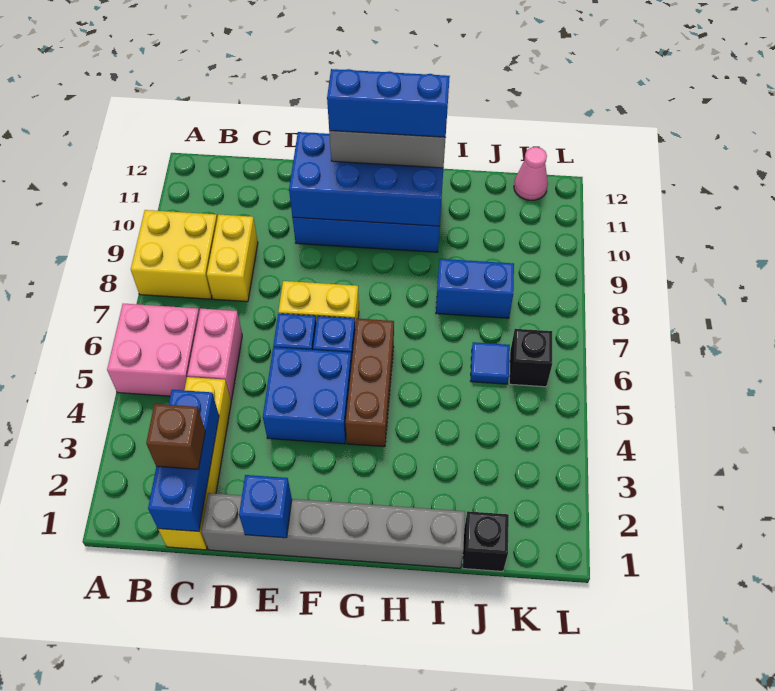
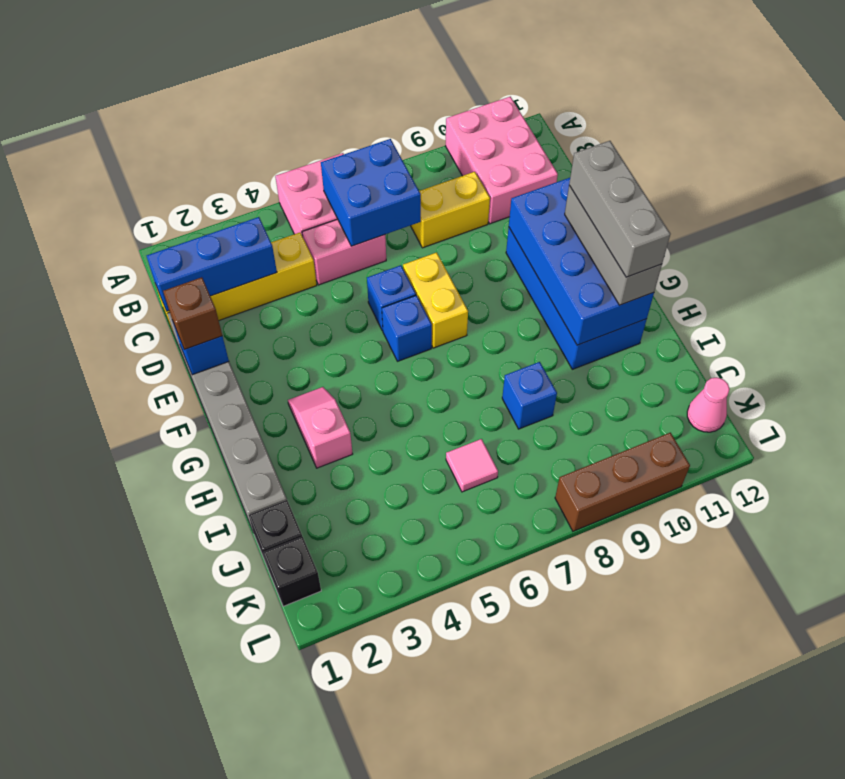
yellow brick A8:B9 level 1 -> none
none -> pink brick A10:C11 level 1
brown brick C2 level 3 -> brown brick E1 level 3
blue brick E4:F5 level 1 -> blue brick B6:C7 level 2
blue brick F11:H11 level 4 -> grey brick F11:H11 level 4
none -> pink slope G3:H3 level 1 top H
brown brick G4:G6 level 1 -> brown brick L8:L10 level 1
blue brick I8:J8 level 1 -> blue brick I8 level 1
blue tile J6 level 1 -> pink tile J6 level 1
black brick K6 level 1 -> black brick K1 level 1

